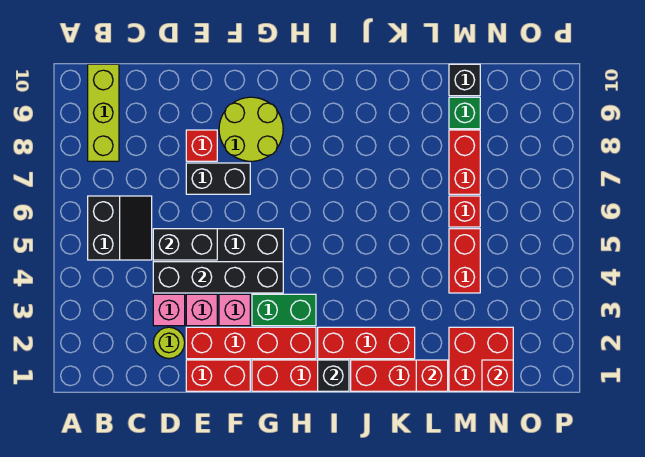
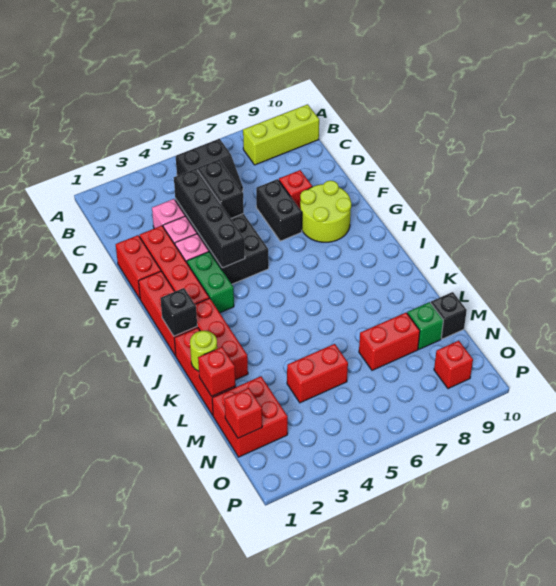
lime round brick D2 level 1 -> lime round brick K1 level 2
red brick M6 level 1 -> red brick O9 level 1

